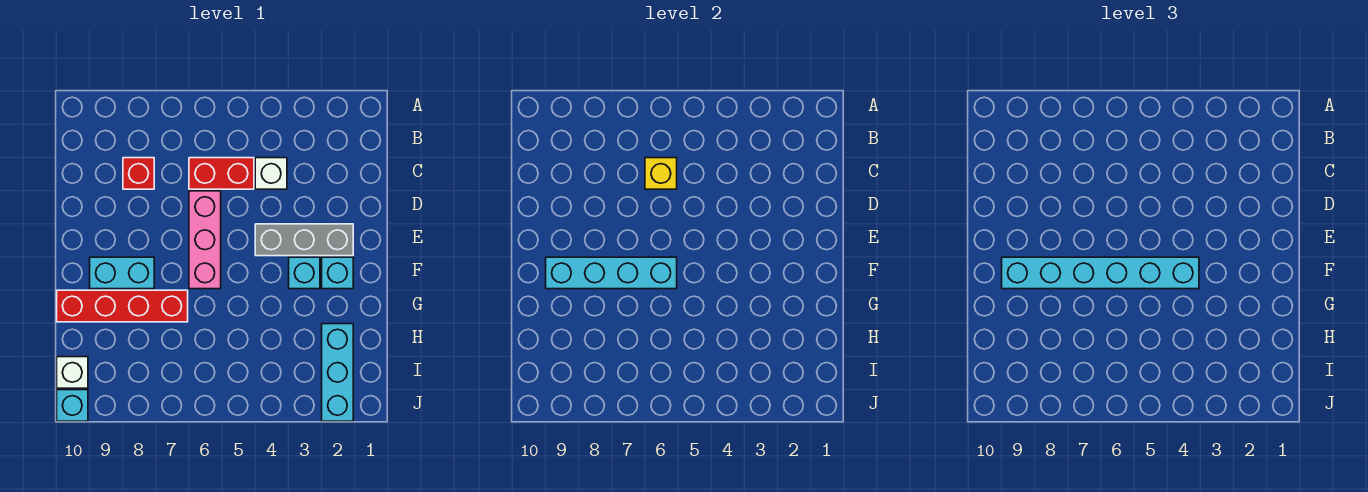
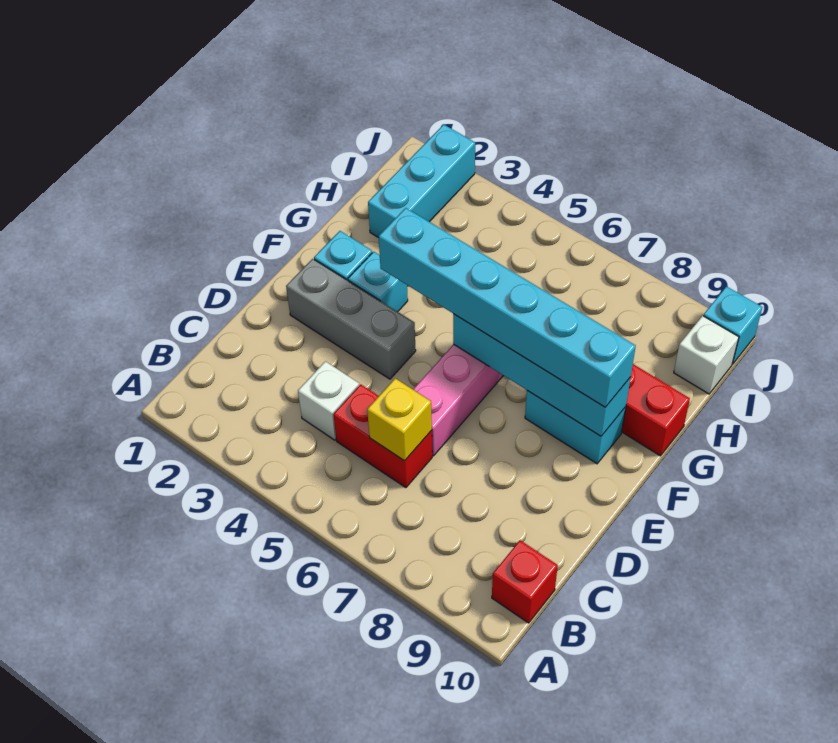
red brick C8 level 1 -> red brick B10 level 1

